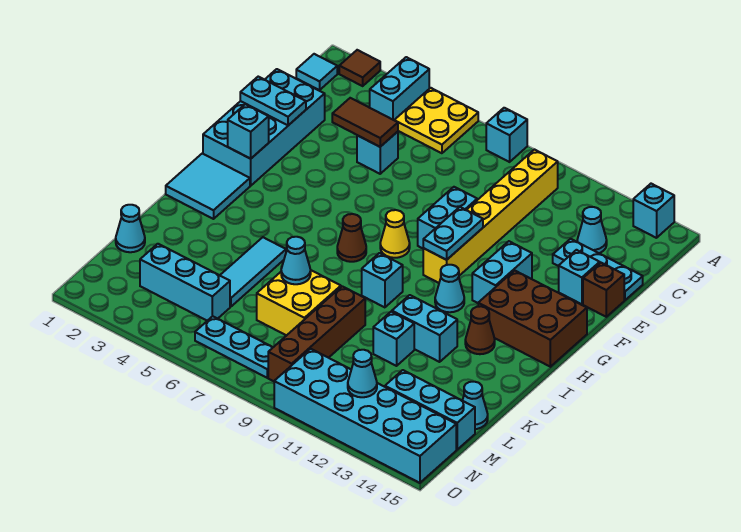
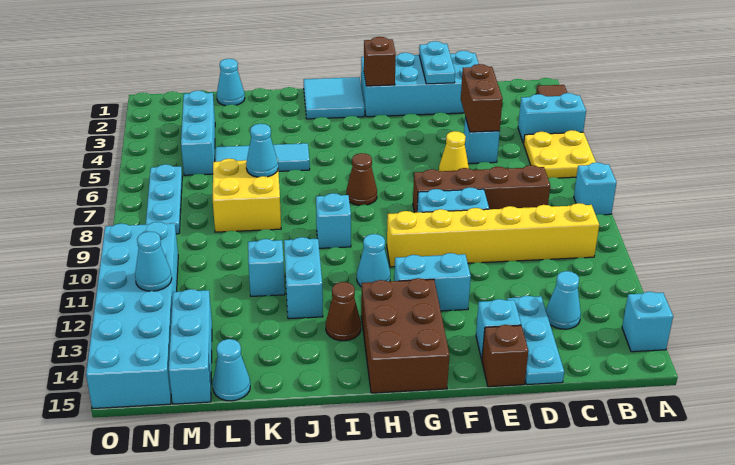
cyan tile B1 level 1 -> none
brown tile D4:D5 level 2 -> brown brick D4:D5 level 2
cyan plate F10:G10 level 2 -> none
cyan brick G2 level 2 -> brown brick G2 level 2
yellow cone G8 level 1 -> yellow cone E6 level 1
brown brick K9:N9 level 1 -> brown brick C8:F8 level 1

